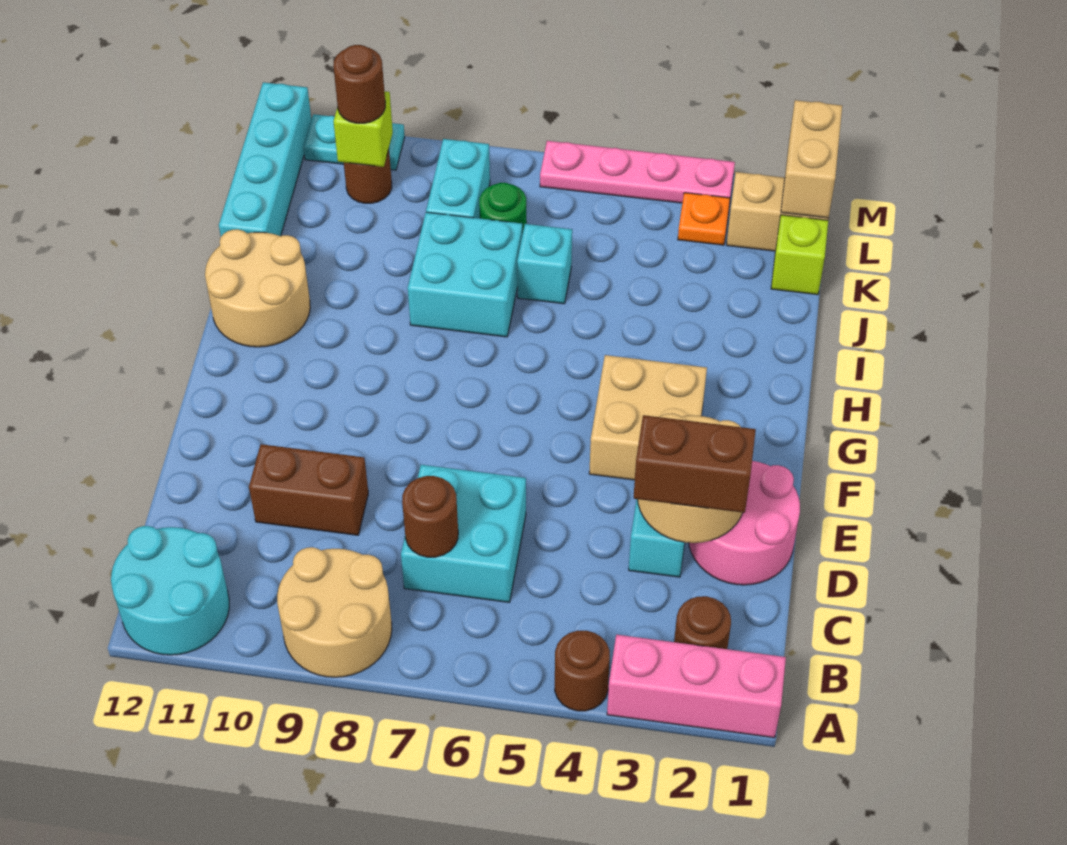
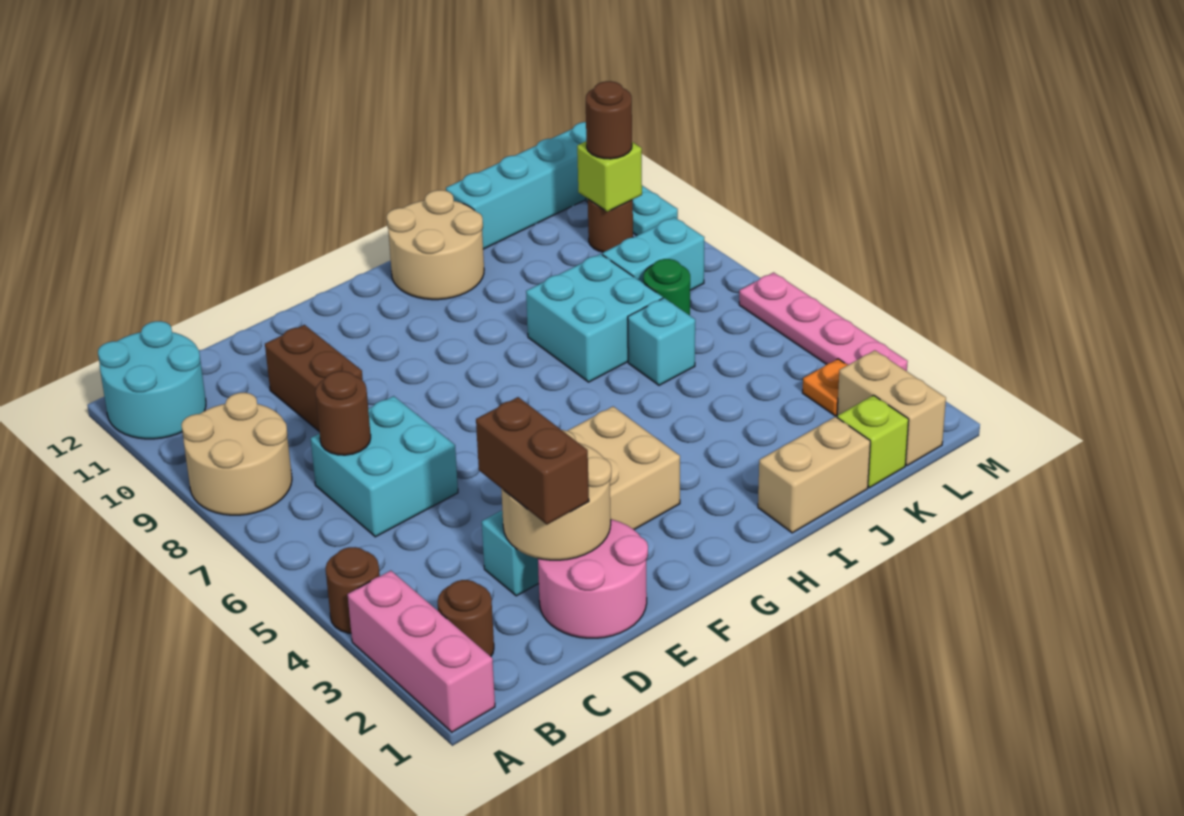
tan brick L1:M1 level 2 -> tan brick I1:J1 level 1

